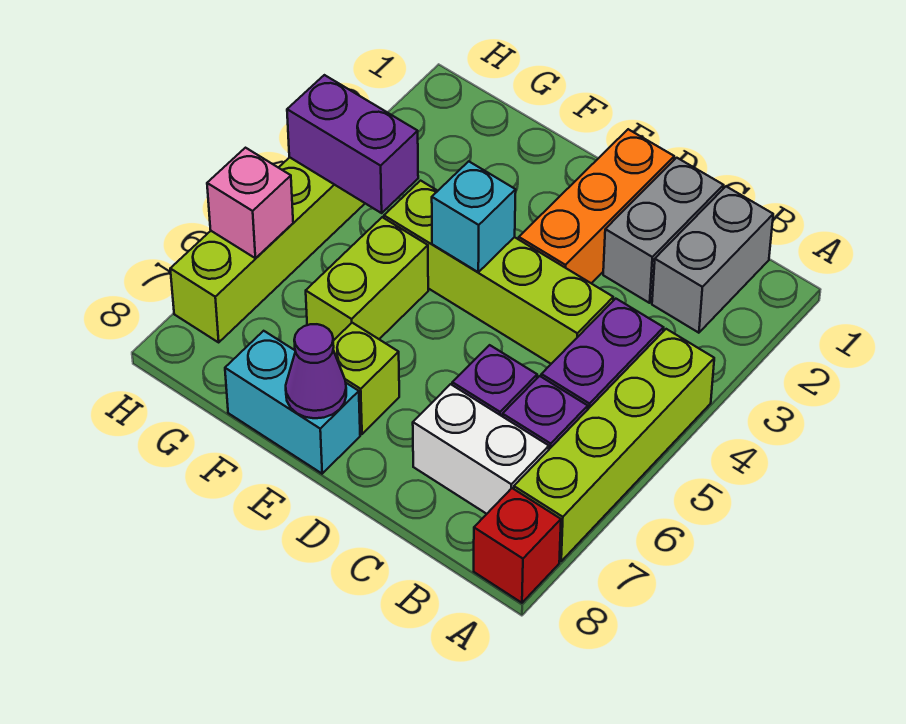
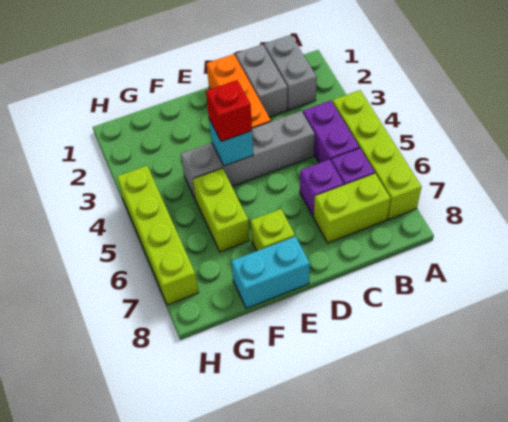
red brick A8 level 1 -> red brick E4 level 3
white brick B7:C7 level 1 -> lime brick B7:C7 level 1
lime brick C4:F4 level 1 -> grey brick C4:F4 level 1
purple cone E8 level 2 -> none
purple brick G4:H4 level 2 -> none
pink brick H6 level 2 -> none

